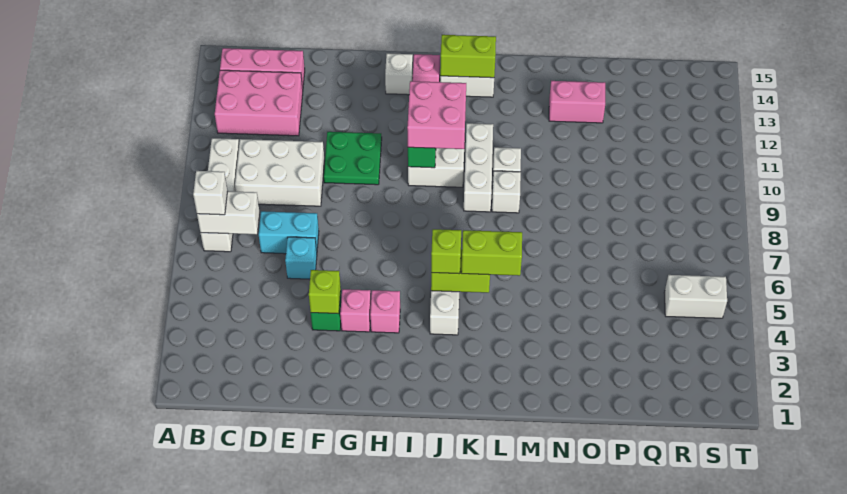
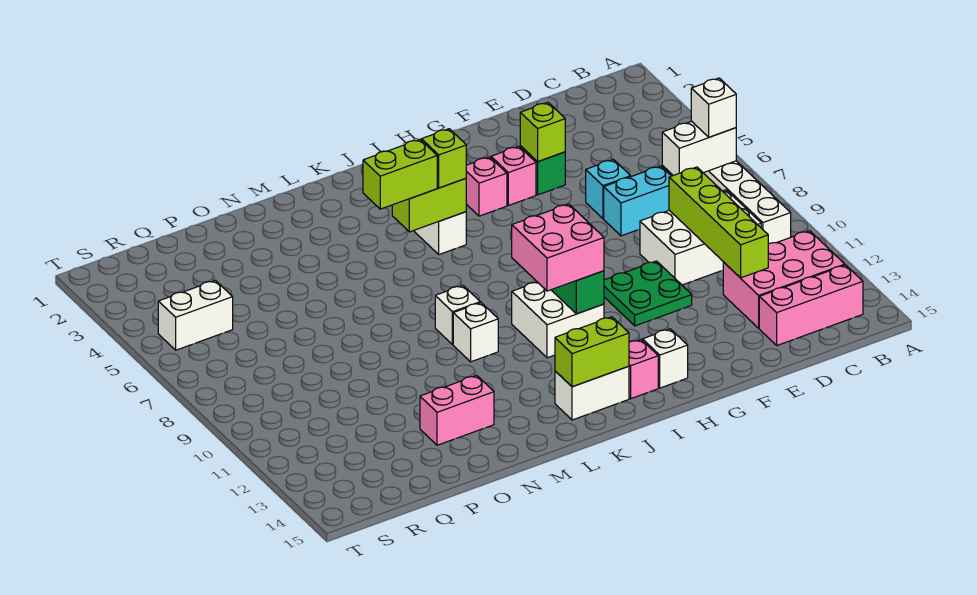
none -> lime brick D9:D12 level 2
white brick K9:K11 level 1 -> none

